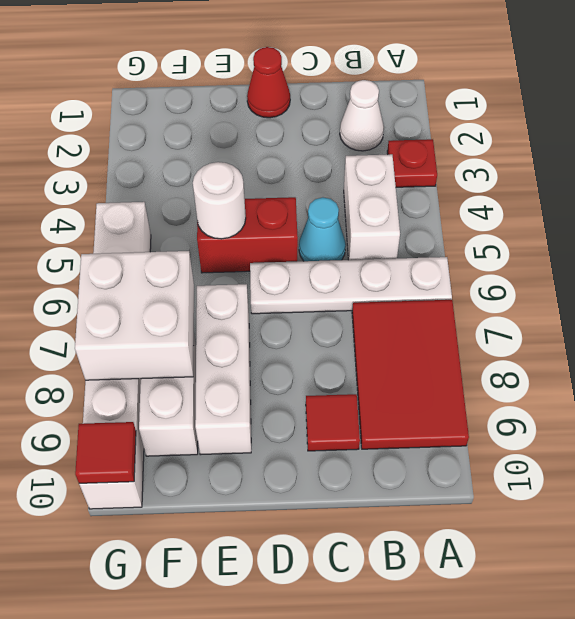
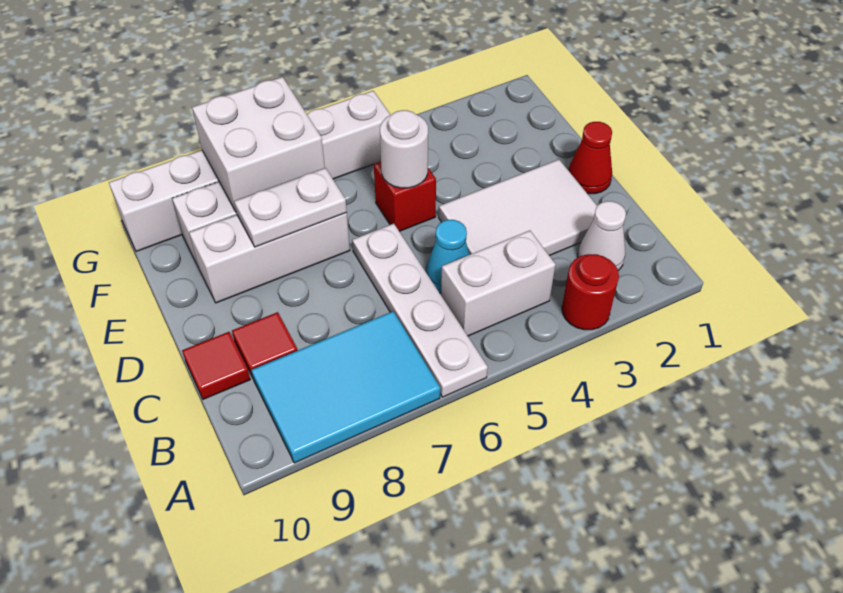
red plate A3 level 1 -> red round brick A3 level 1
red tile A7:B9 level 1 -> cyan tile A7:B9 level 1
none -> white tile C2:D4 level 1
red brick D5:E5 level 1 -> red brick E5 level 1
none -> white plate E7:E8 level 2
red tile G10 level 2 -> red tile C10 level 1

